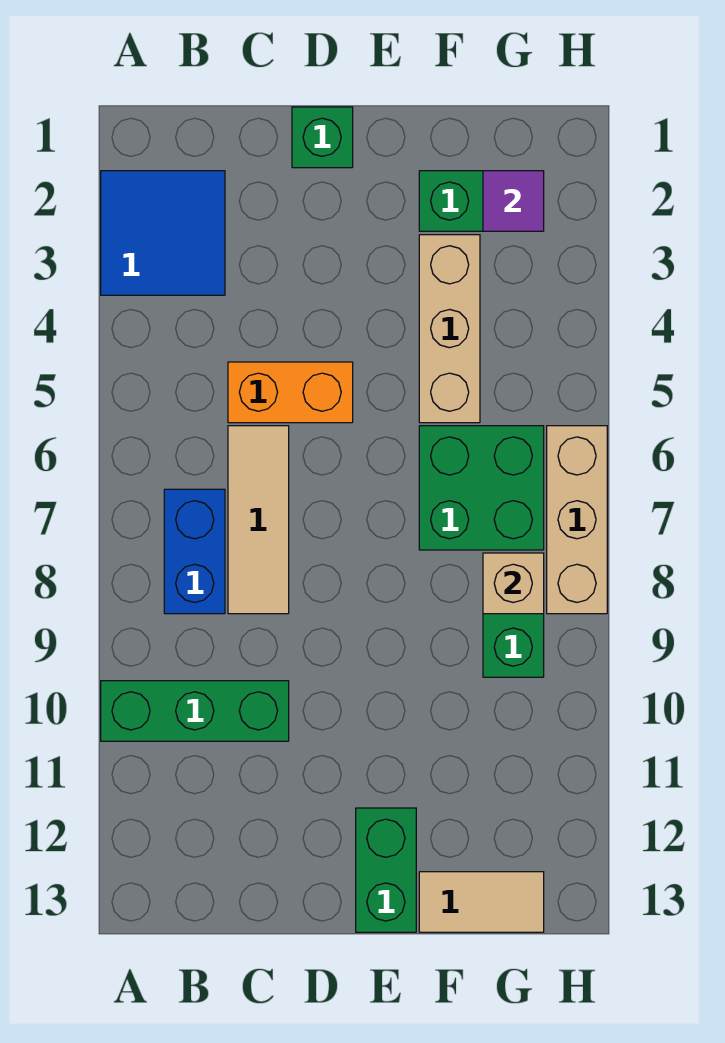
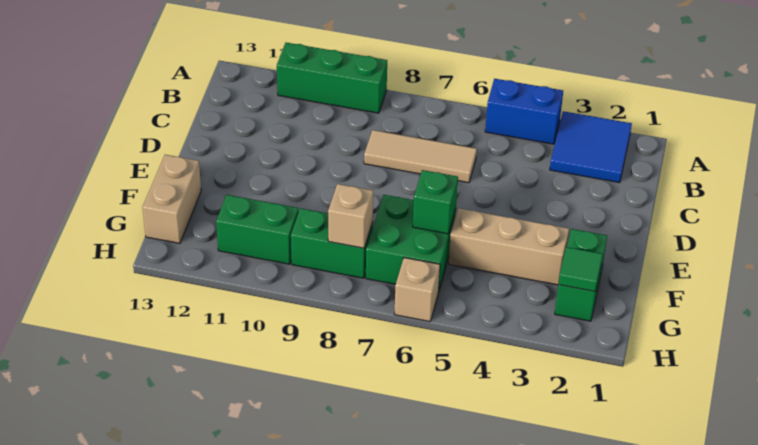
green brick A10:C10 level 1 -> green brick A9:A11 level 1
blue brick B7:B8 level 1 -> blue brick A4:A5 level 1
orange brick C5:D5 level 1 -> none
green brick D1 level 1 -> green brick F6 level 2
green brick E12:E13 level 1 -> green brick G10:G11 level 1
tan tile F13:G13 level 1 -> tan brick F13:G13 level 1
purple tile G2 level 2 -> green tile G2 level 2
tan brick H6:H8 level 1 -> tan brick H6 level 1

